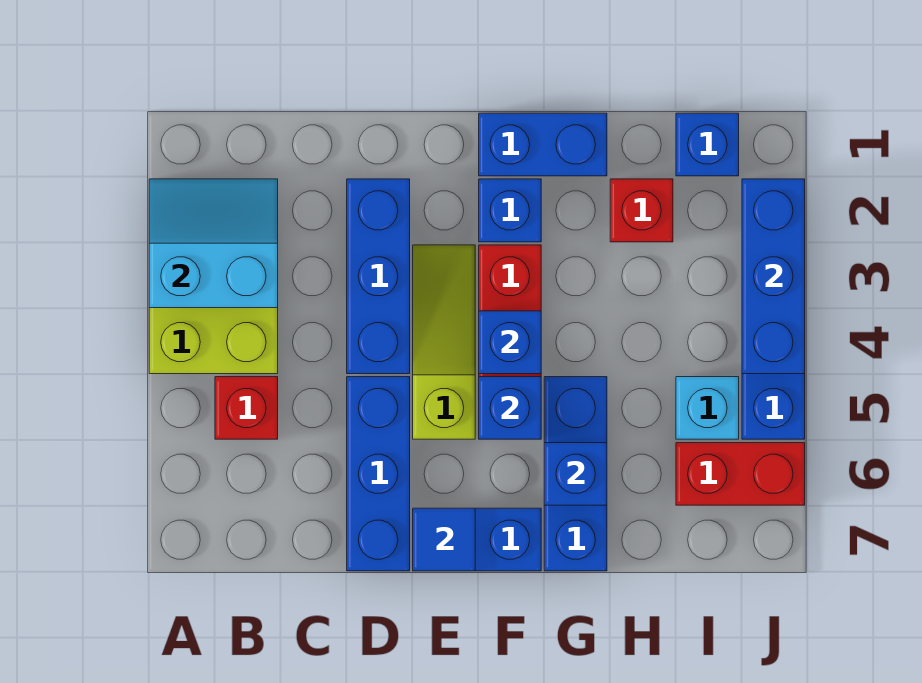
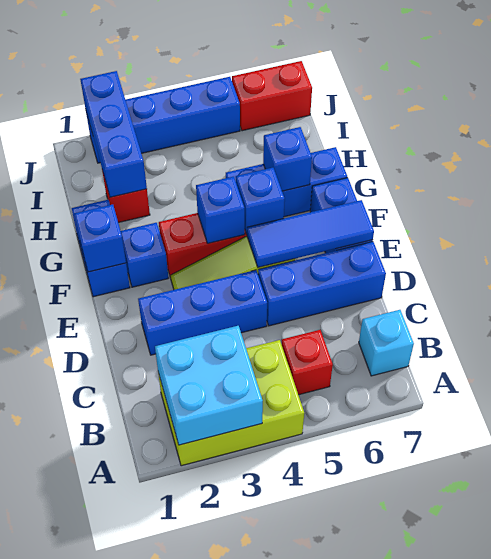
cyan slope A2:B3 level 2 top 3 -> cyan brick A2:B3 level 2
blue tile E7 level 2 -> blue tile E5:E7 level 2
blue brick I1 level 1 -> blue brick F1 level 2
cyan brick I5 level 1 -> cyan brick B7 level 1
red brick I6:J6 level 1 -> red brick J6:J7 level 1
blue brick J2:J4 level 2 -> blue brick H2:J2 level 2

